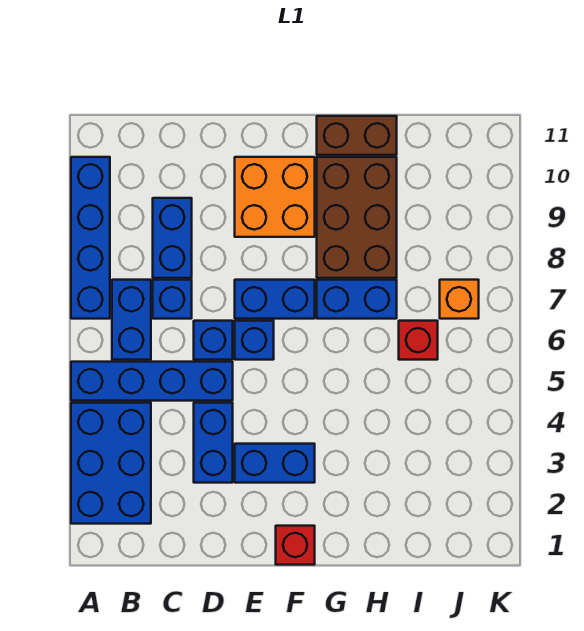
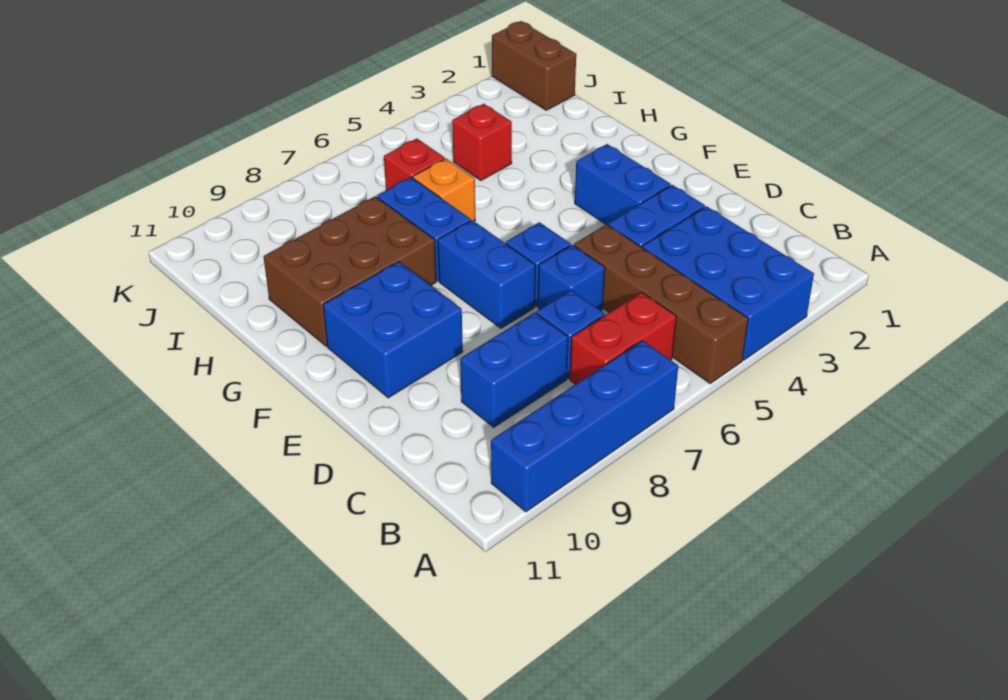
blue brick A2:B4 level 1 -> blue brick A3:C4 level 1
blue brick A5:D5 level 1 -> brown brick A5:D5 level 1
blue brick B6:B7 level 1 -> red brick B6:B7 level 1
orange brick E9:F10 level 1 -> blue brick E9:F10 level 1
red brick F1 level 1 -> red brick I4 level 1
brown brick G11:H11 level 1 -> brown brick J1:K1 level 1
orange brick J7 level 1 -> orange brick H6 level 1

